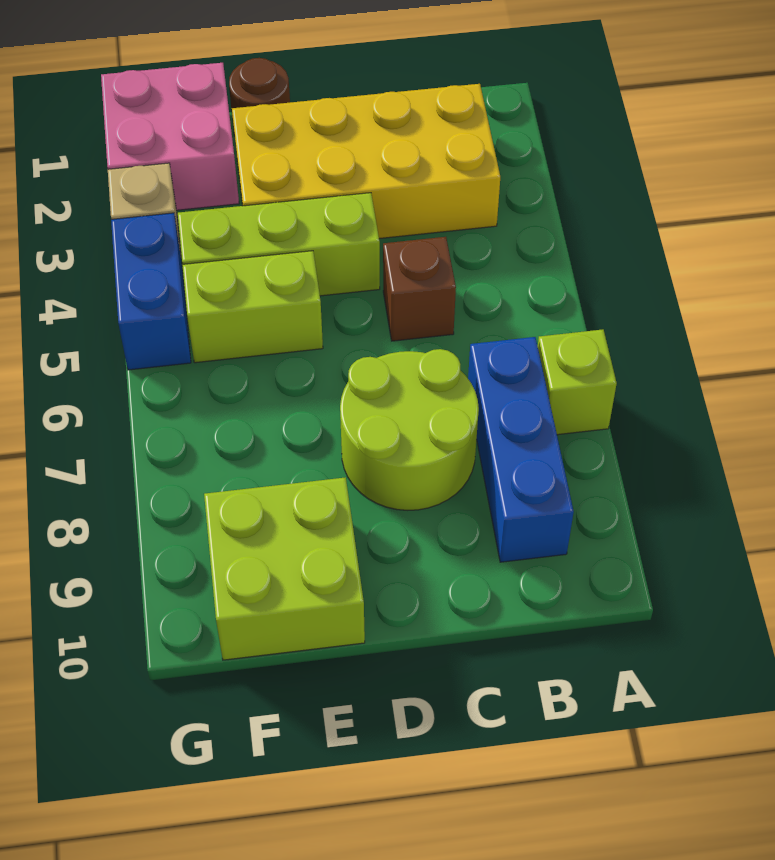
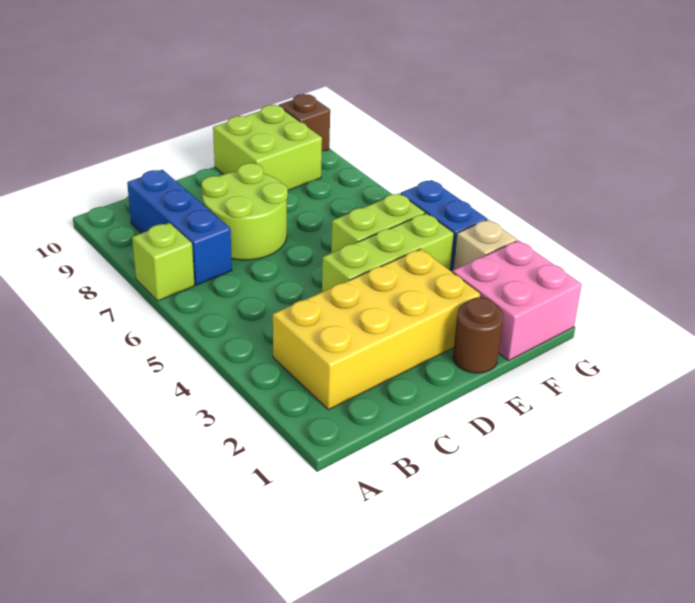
brown brick C5 level 1 -> brown brick G10 level 1

